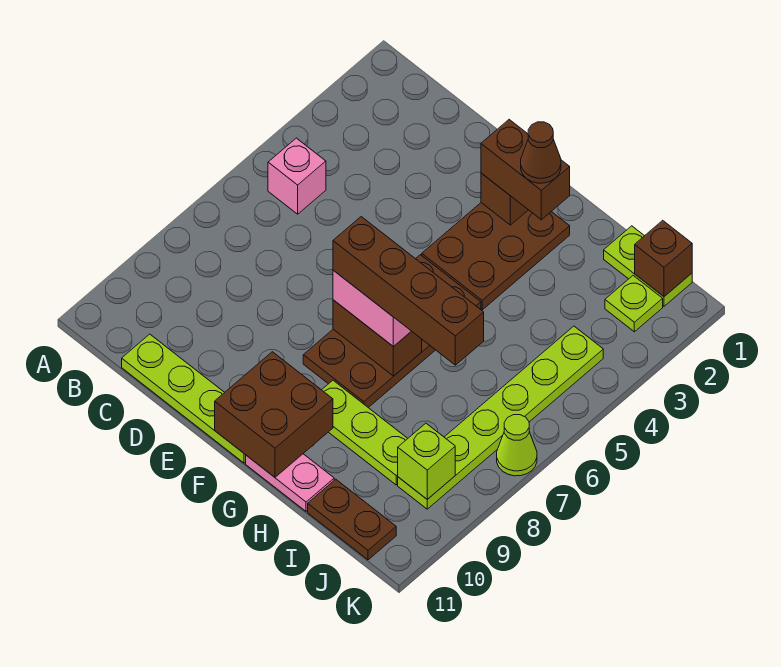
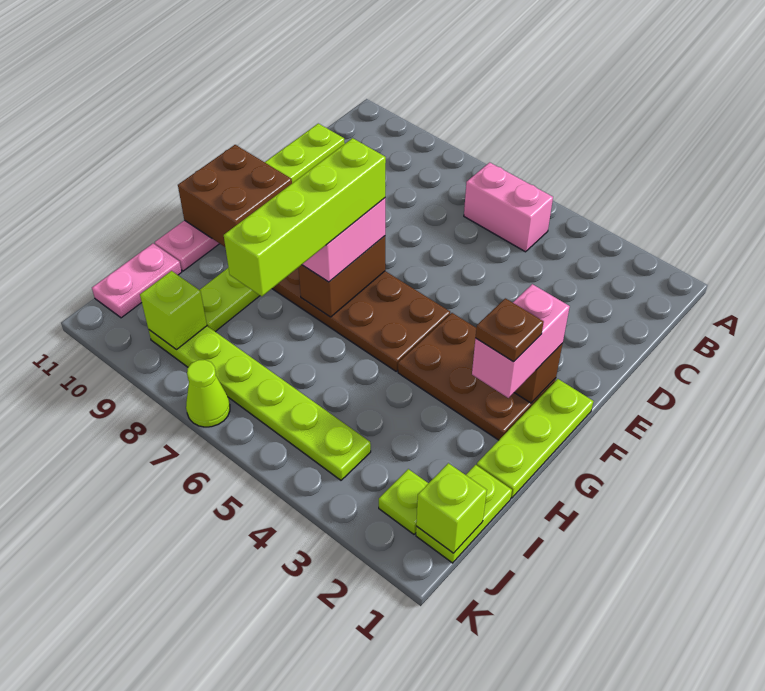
pink brick B5 level 1 -> pink brick B5:B6 level 1
none -> lime plate F1:H1 level 1
brown brick F2:G2 level 3 -> pink brick F2:G2 level 3
brown brick F7:I7 level 4 -> lime brick F7:I7 level 4
brown cone G2 level 4 -> brown plate G2 level 4
brown plate I11:J11 level 1 -> pink plate I11:J11 level 1
brown brick J1 level 2 -> lime brick J1 level 2

